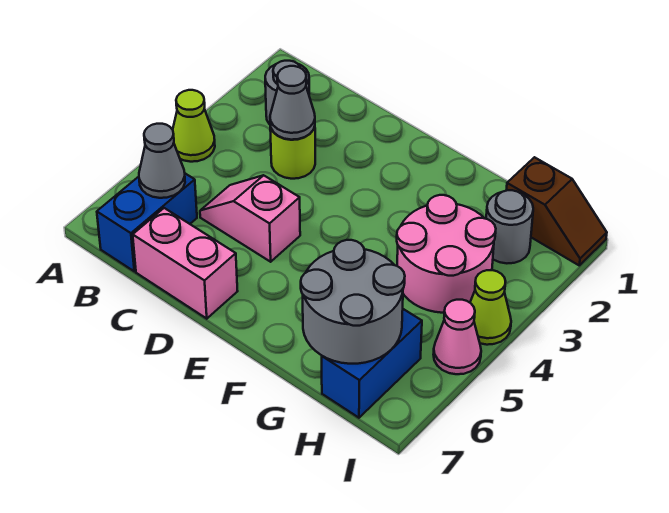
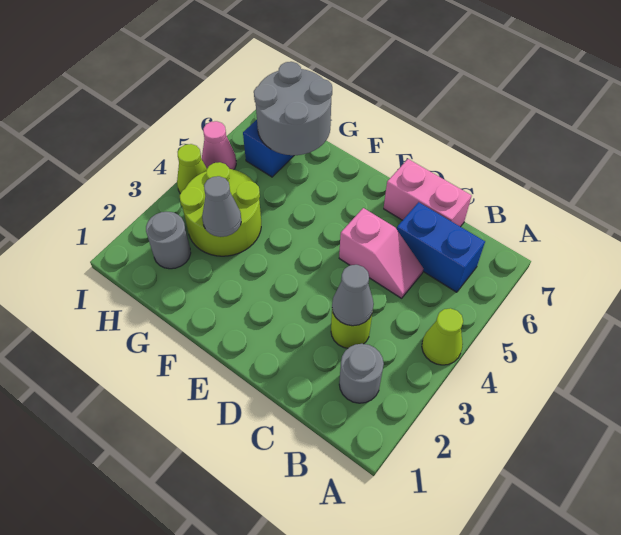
blue brick B6:B7 level 1 -> blue brick B6:C6 level 1
grey cone B6 level 2 -> grey cone G3 level 2
pink round brick G3:H4 level 1 -> lime round brick G3:H4 level 1
brown slope H1:I1 level 1 top H -> none

